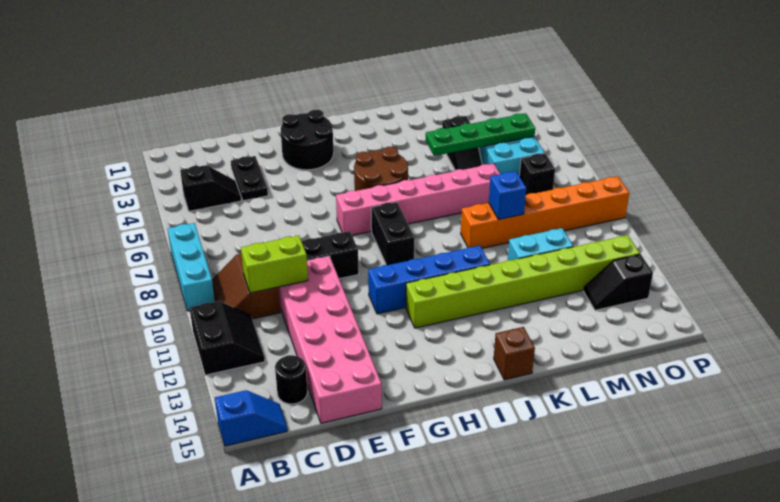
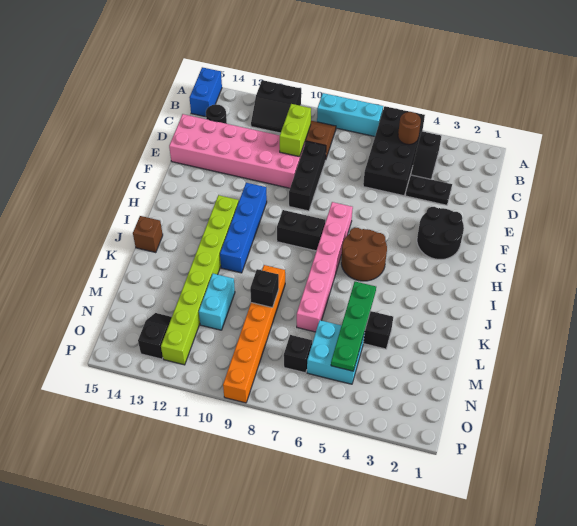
none -> black brick A5:D6 level 1
blue slope A15:B15 level 1 top A -> blue brick A15:B15 level 1
none -> brown round brick B5 level 2
blue brick L9 level 2 -> black brick L9 level 2

